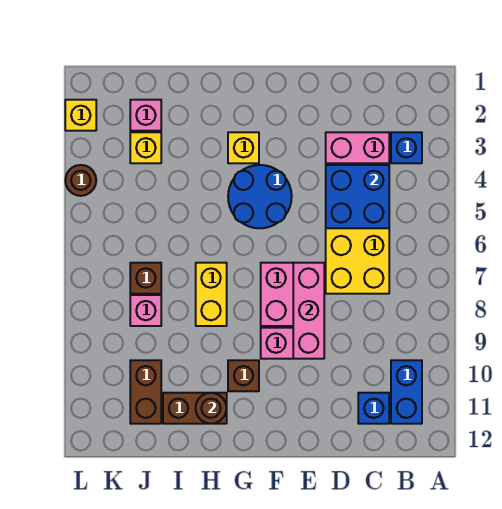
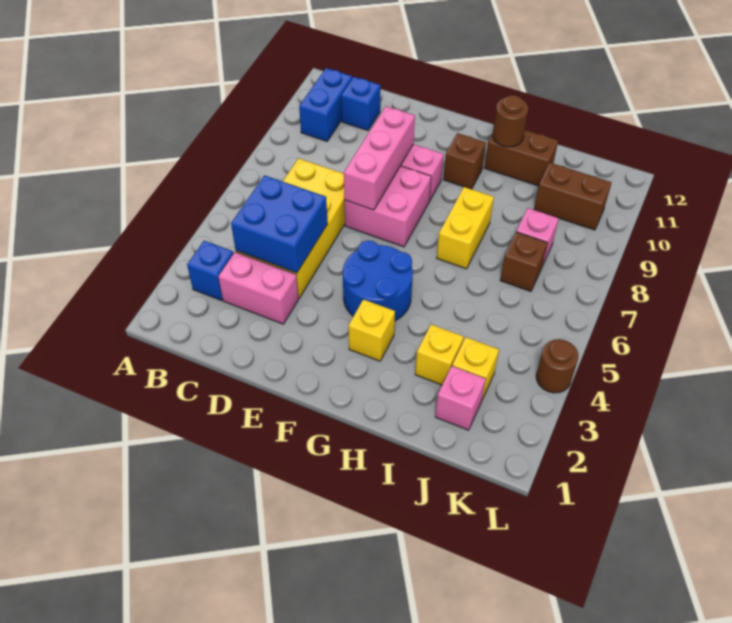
brown brick J10:J11 level 1 -> brown brick J10:K10 level 1
yellow brick L2 level 1 -> yellow brick I3 level 1

